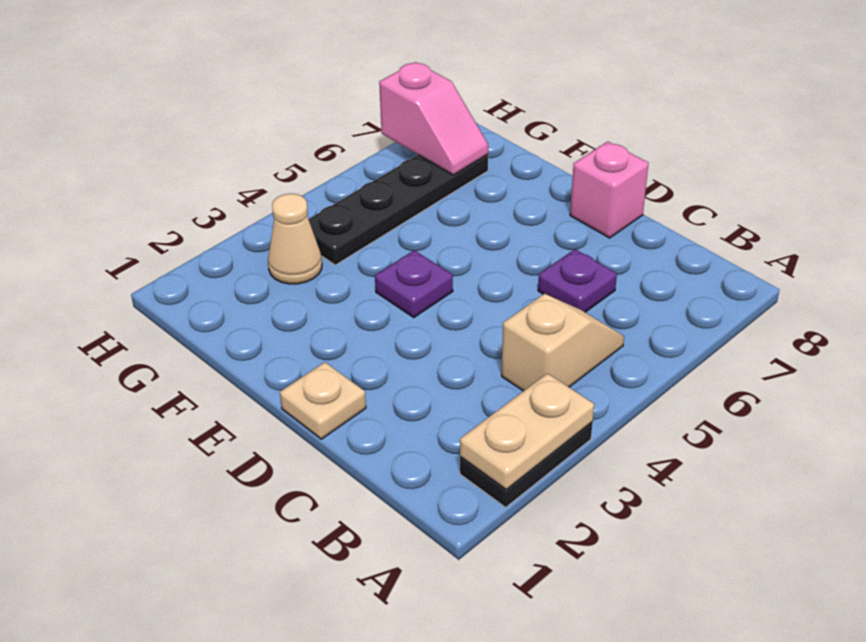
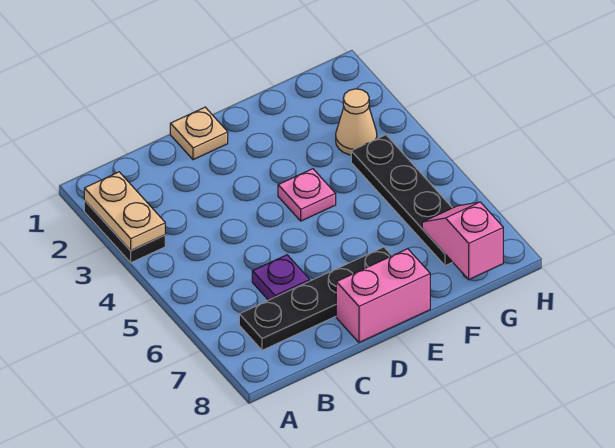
tan slope B4:B5 level 1 top 4 -> none
none -> black plate B7:E7 level 1
pink brick D8 level 1 -> pink brick D8:E8 level 1
purple plate E4 level 1 -> pink plate E4 level 1
pink slope G7:H7 level 2 top H -> pink slope G7:G8 level 2 top 8

